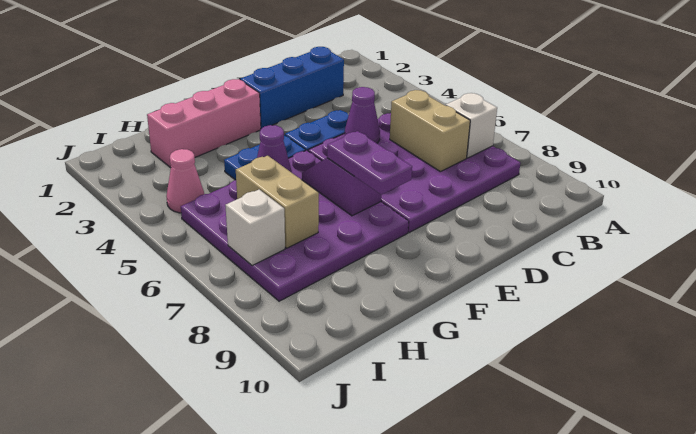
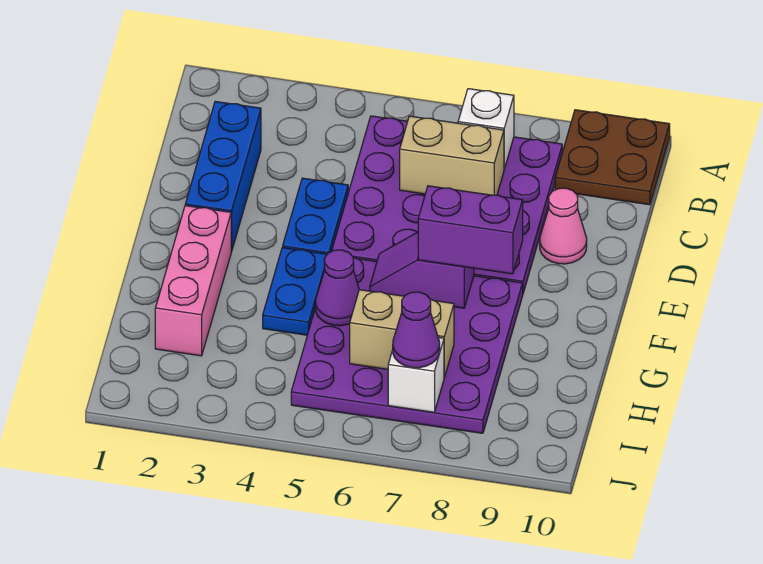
none -> brown plate A9:B10 level 1
purple cone D5 level 2 -> purple cone I7 level 3
purple plate F7:F8 level 3 -> purple brick F7:F8 level 3
pink cone I4 level 1 -> pink cone D9 level 1

